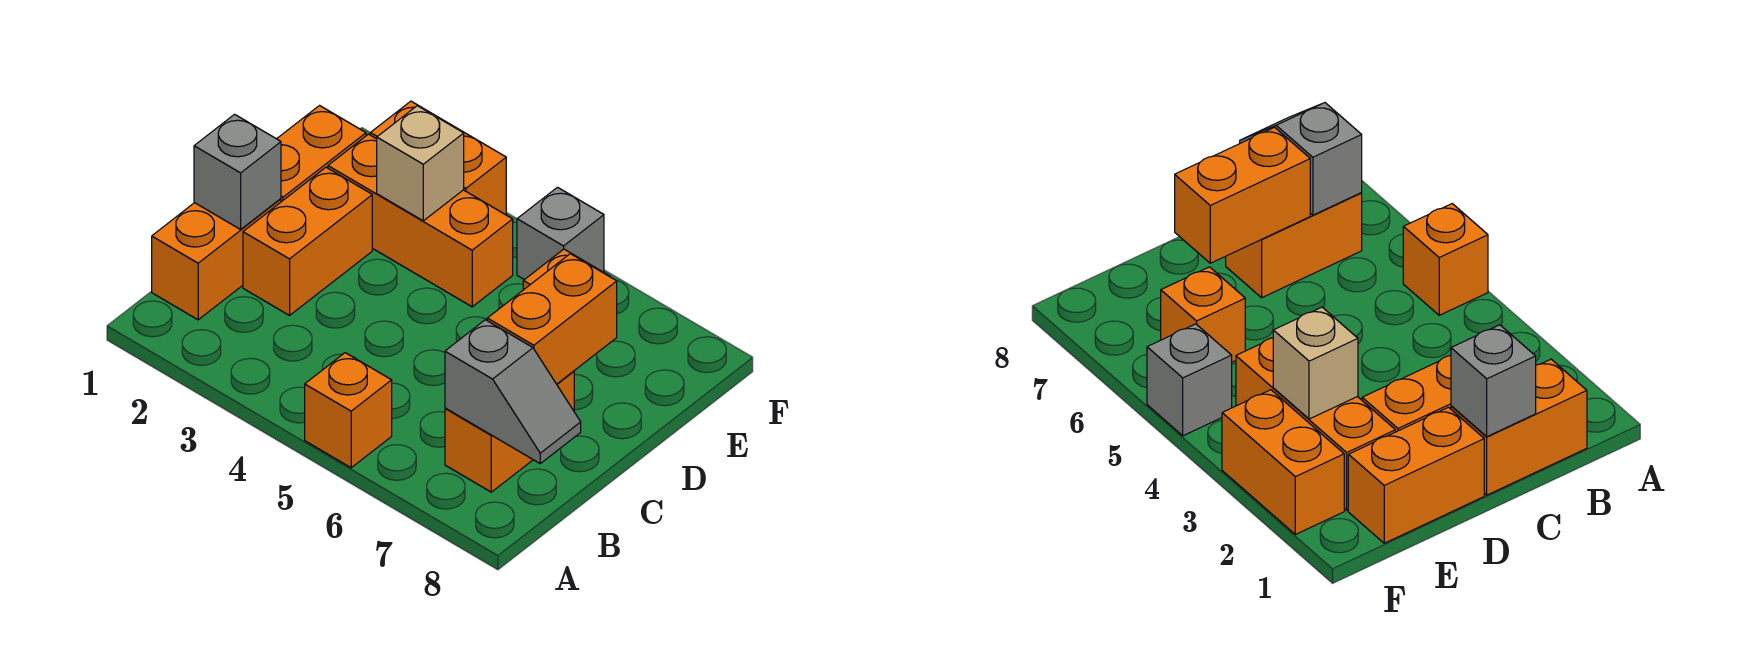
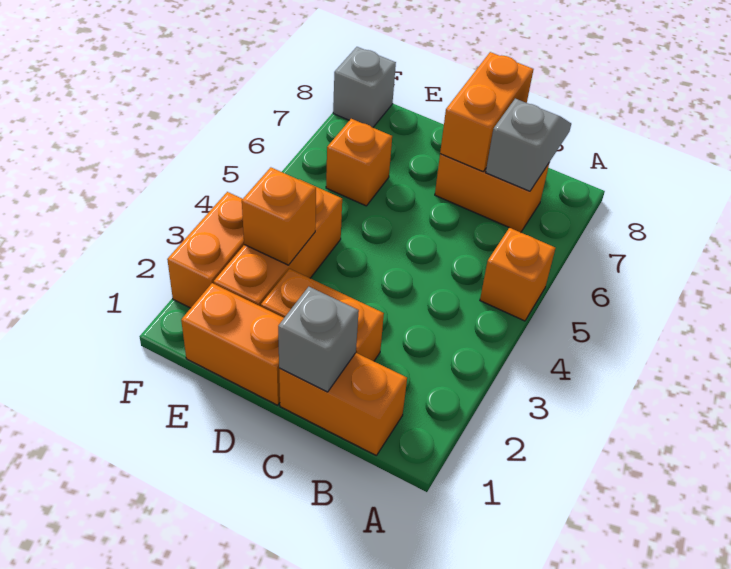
orange brick C7:D7 level 2 -> orange brick C7:C8 level 2
tan brick E3 level 2 -> orange brick E3 level 2
grey brick F5 level 1 -> grey brick F8 level 1

